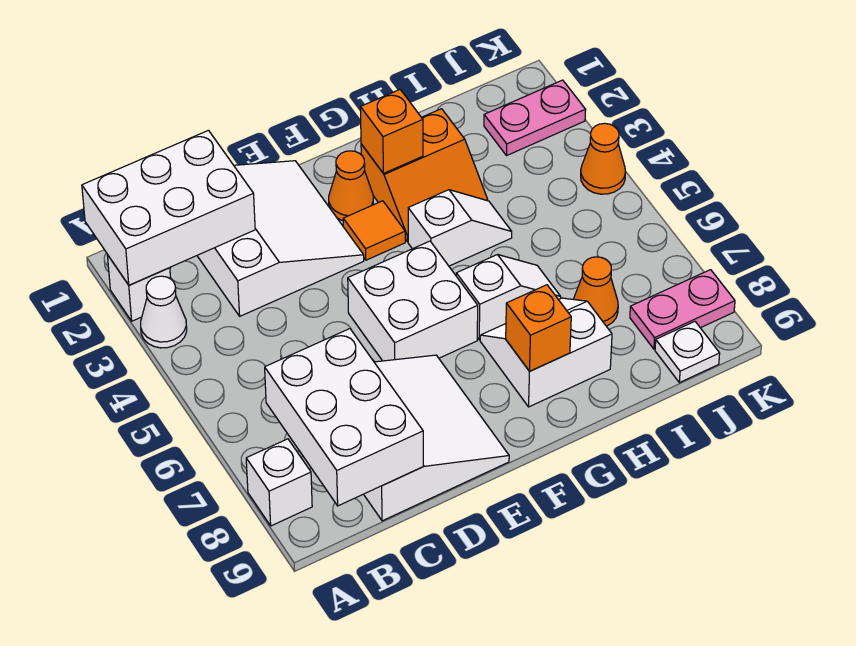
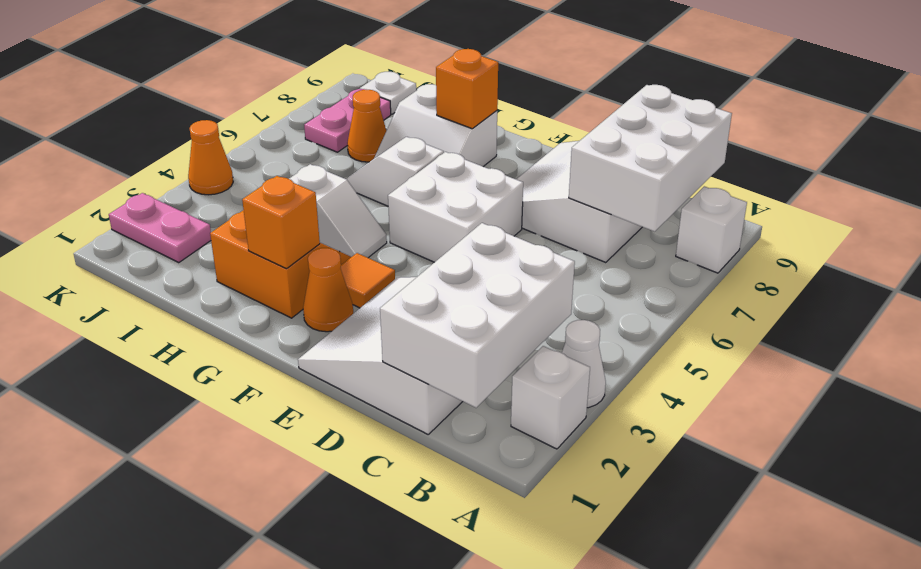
white brick A1:C2 level 2 -> white brick B1:C3 level 2
white slope G4:H4 level 1 top G -> white slope G4:H4 level 1 top H
pink plate J8:K8 level 1 -> pink plate J7:J8 level 1

